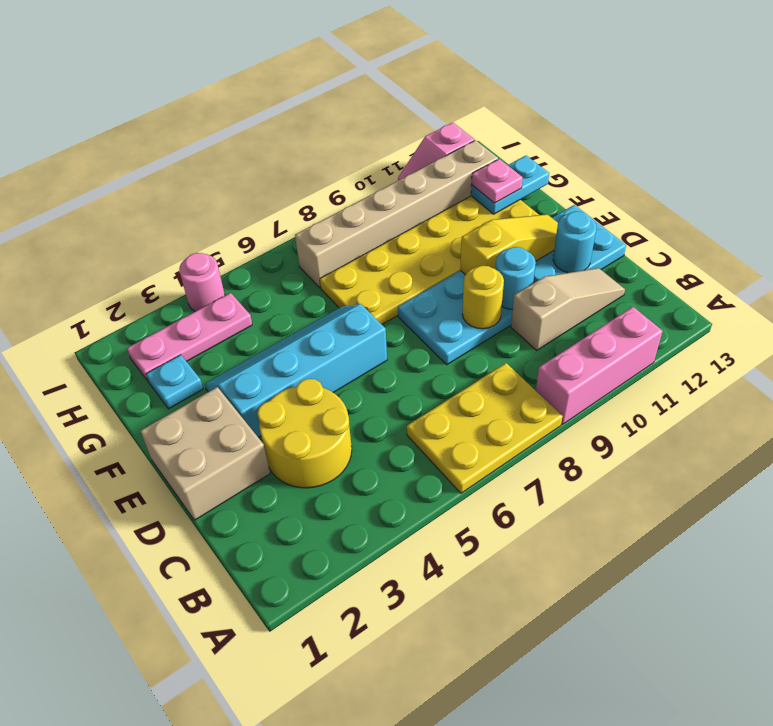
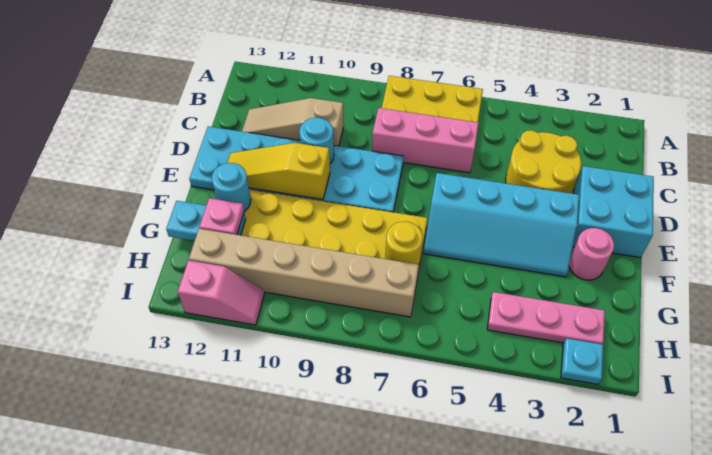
pink brick A9:A11 level 1 -> pink brick C6:C8 level 1
tan brick D1:E2 level 1 -> cyan brick D1:E2 level 1
yellow round brick D9 level 2 -> yellow round brick G7 level 2
cyan round brick D12 level 2 -> cyan round brick F12 level 2
cyan plate G2 level 1 -> cyan plate I2 level 1
pink round brick I4 level 1 -> pink round brick F2 level 1

